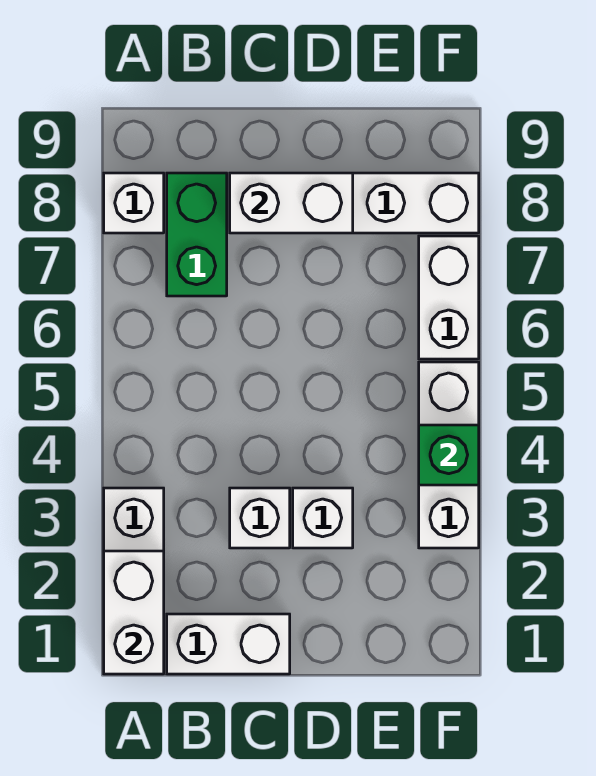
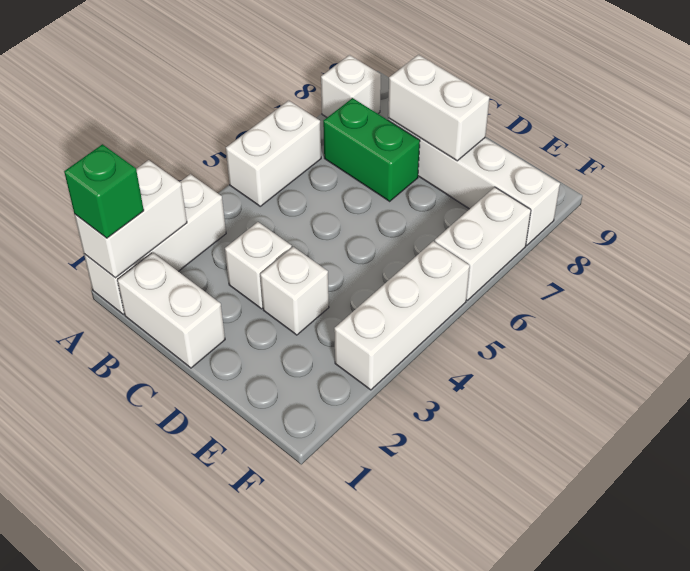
none -> white brick A5:A6 level 1
green brick B7:B8 level 1 -> green brick B7:C7 level 1
green brick F4 level 2 -> green brick A1 level 3

